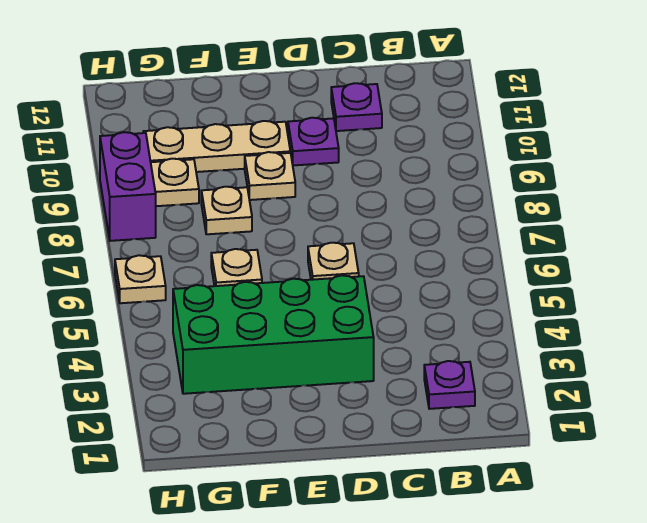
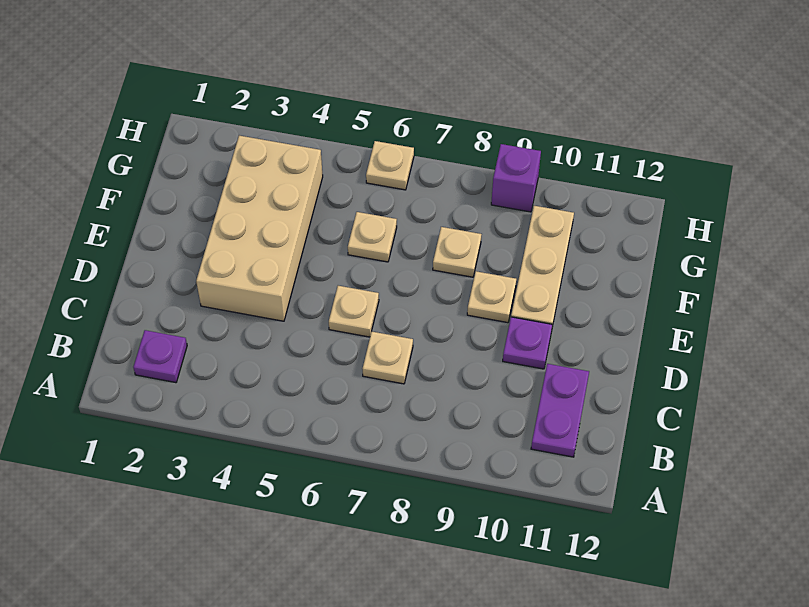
purple plate C11 level 1 -> purple plate B11:C11 level 1
green brick D3:G4 level 1 -> tan brick D3:G4 level 1
tan plate G9 level 1 -> tan plate C7 level 1
purple brick H8:H9 level 1 -> purple brick H9 level 1

